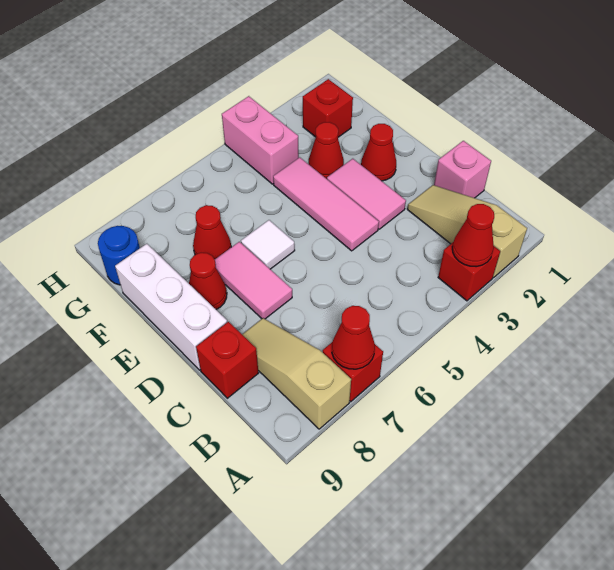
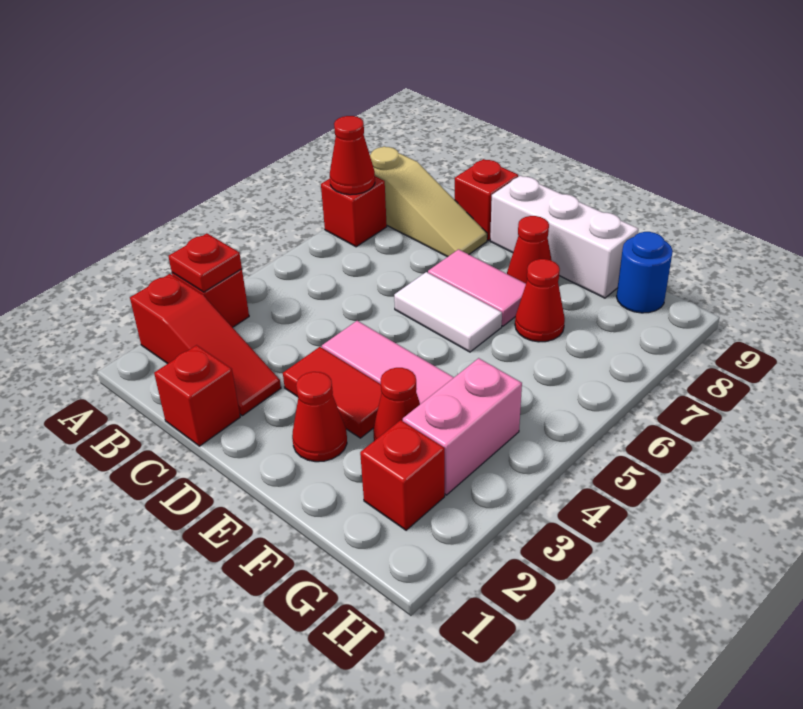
tan slope A2:C2 level 1 top A -> red slope A2:C2 level 1 top A
red cone A3 level 2 -> red plate A3 level 2
pink brick C1 level 1 -> red brick C1 level 1
pink tile D3:E3 level 1 -> red tile D3:E3 level 1
white tile E6 level 1 -> white tile D6:E6 level 1
pink brick G4:H4 level 1 -> pink brick G3:G4 level 1

